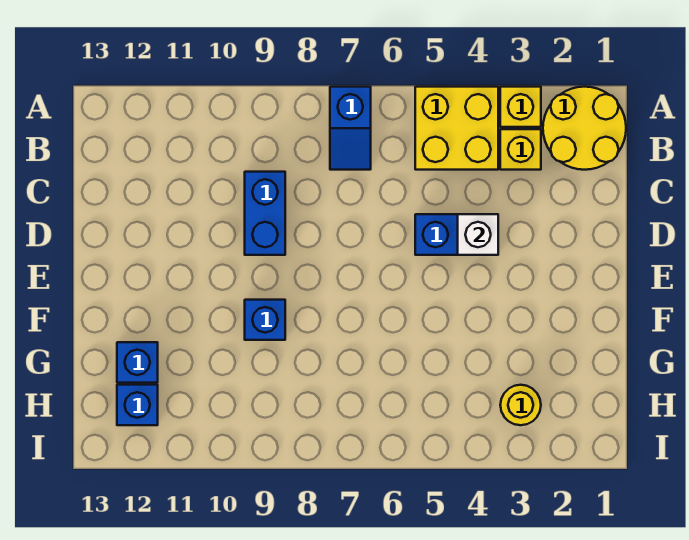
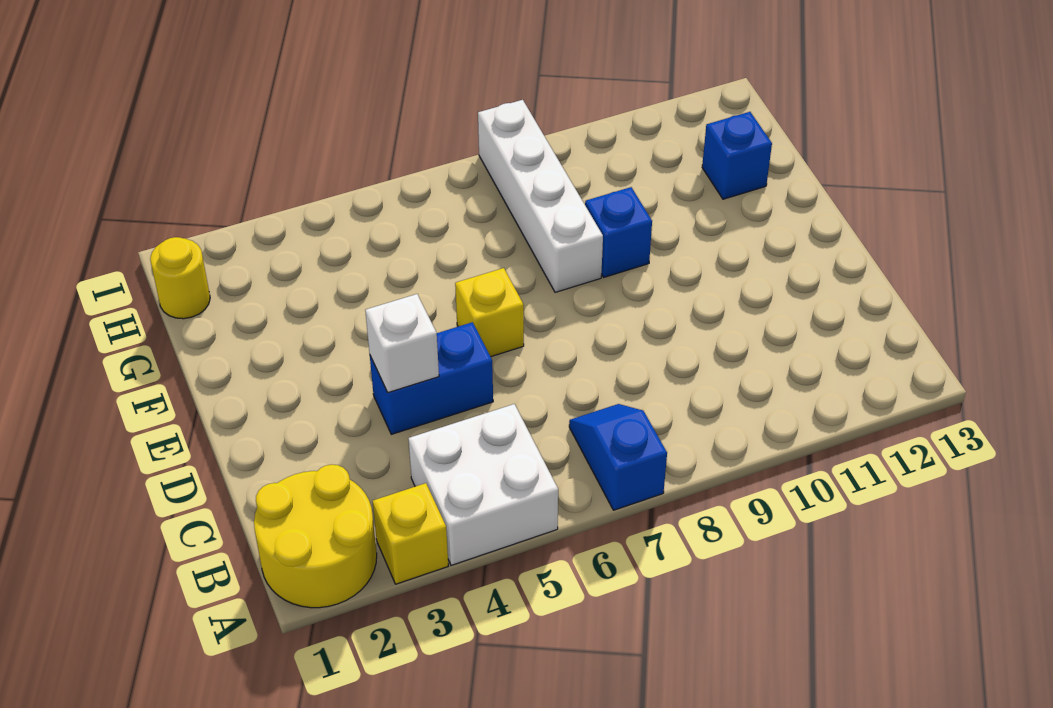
yellow brick A4:B5 level 1 -> white brick A4:B5 level 1
yellow brick B3 level 1 -> yellow brick E6 level 1
blue brick C9:D9 level 1 -> none
none -> white brick F8:I8 level 1
yellow round brick H3 level 1 -> yellow round brick H1 level 1
blue brick H12 level 1 -> none

